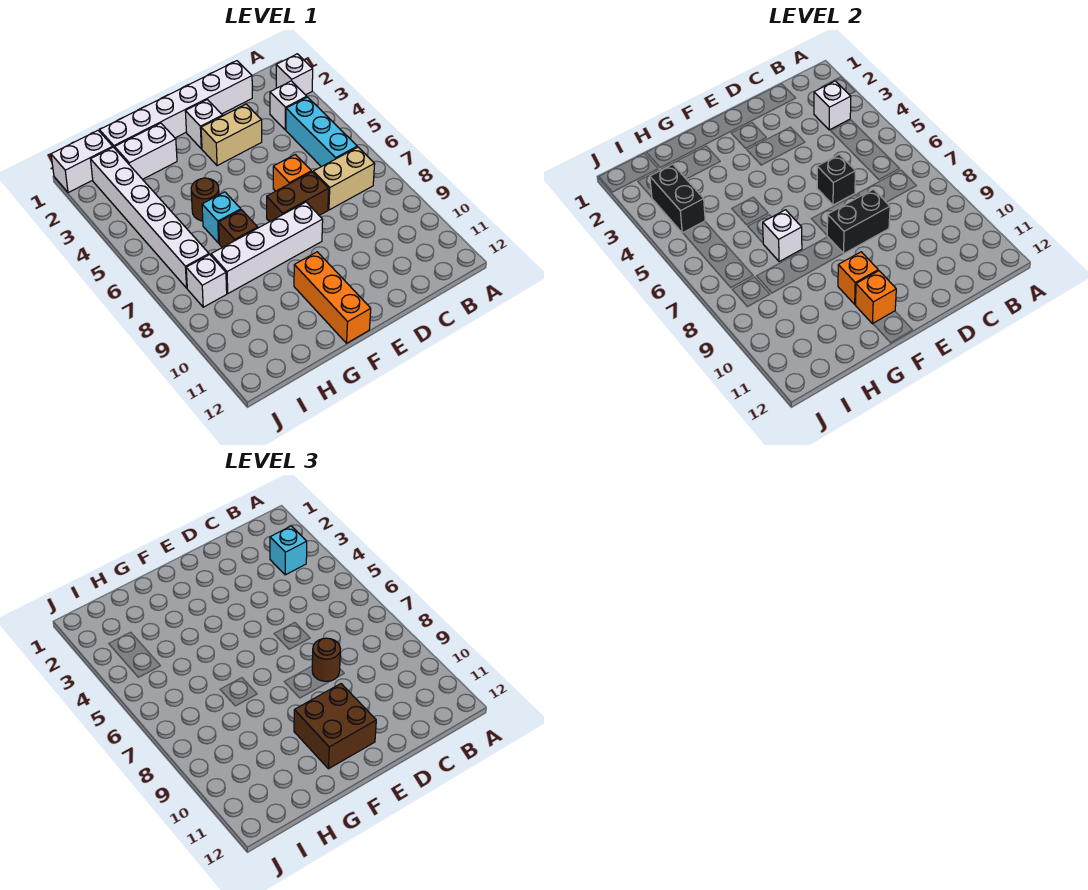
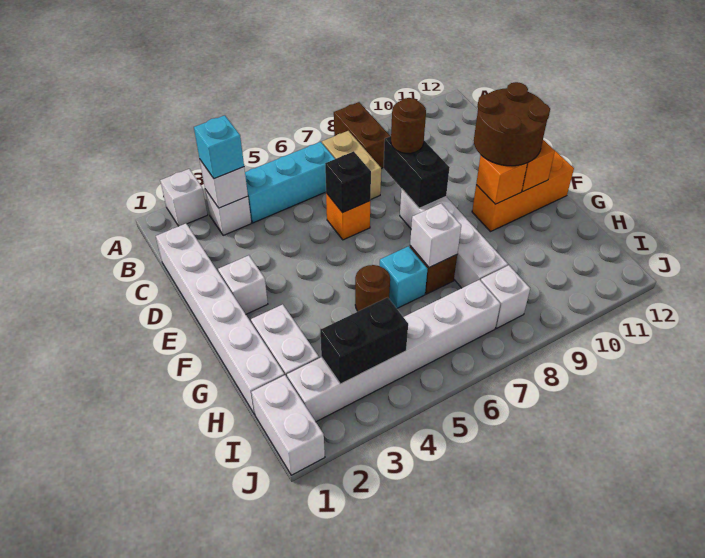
tan brick D3:E3 level 1 -> none
brown brick D7:E7 level 1 -> brown brick A8:B8 level 1
brown brick E10:F11 level 3 -> brown round brick E10:F11 level 3

